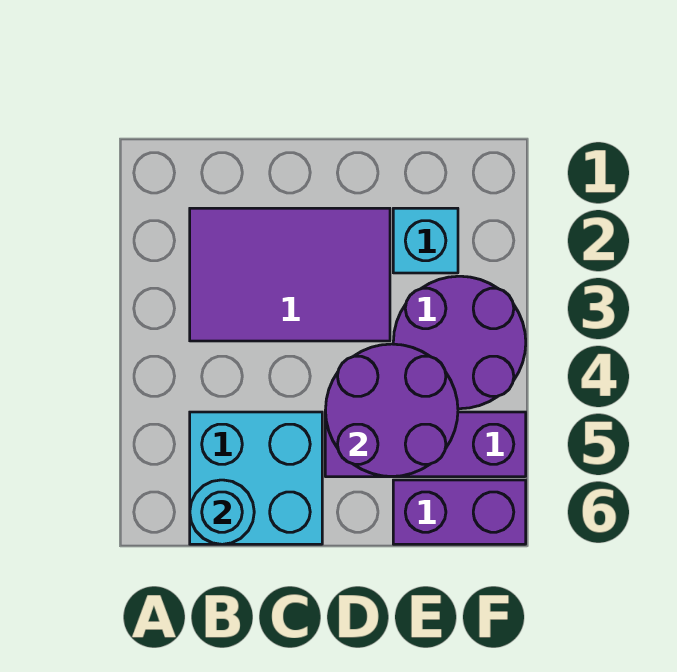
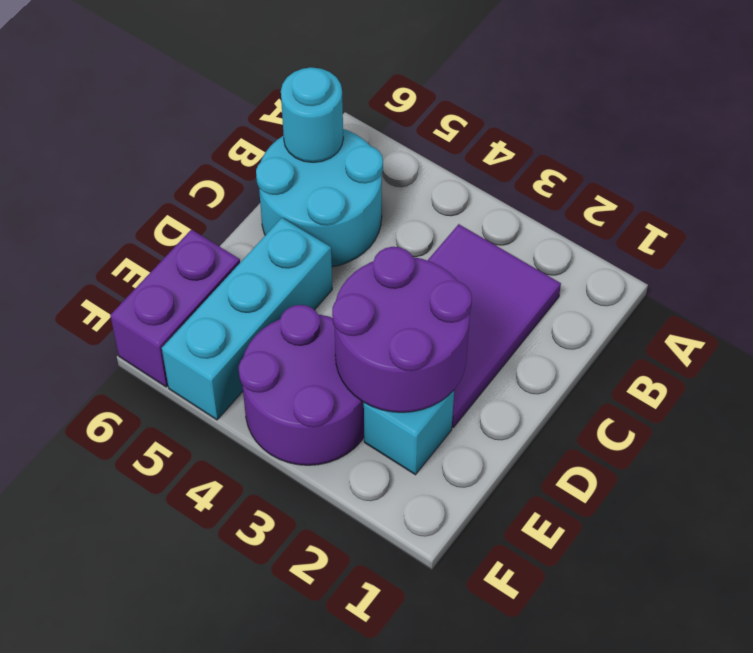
cyan brick B5:C6 level 1 -> cyan round brick B5:C6 level 1
purple round brick D4:E5 level 2 -> purple round brick D2:E3 level 2
purple brick D5:F5 level 1 -> cyan brick D5:F5 level 1

